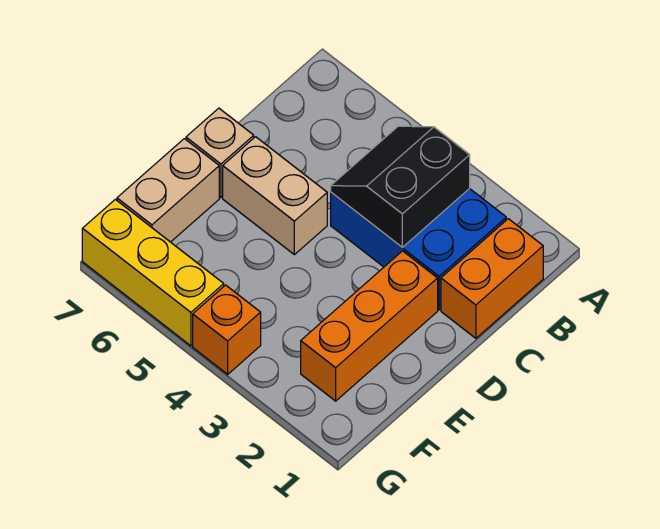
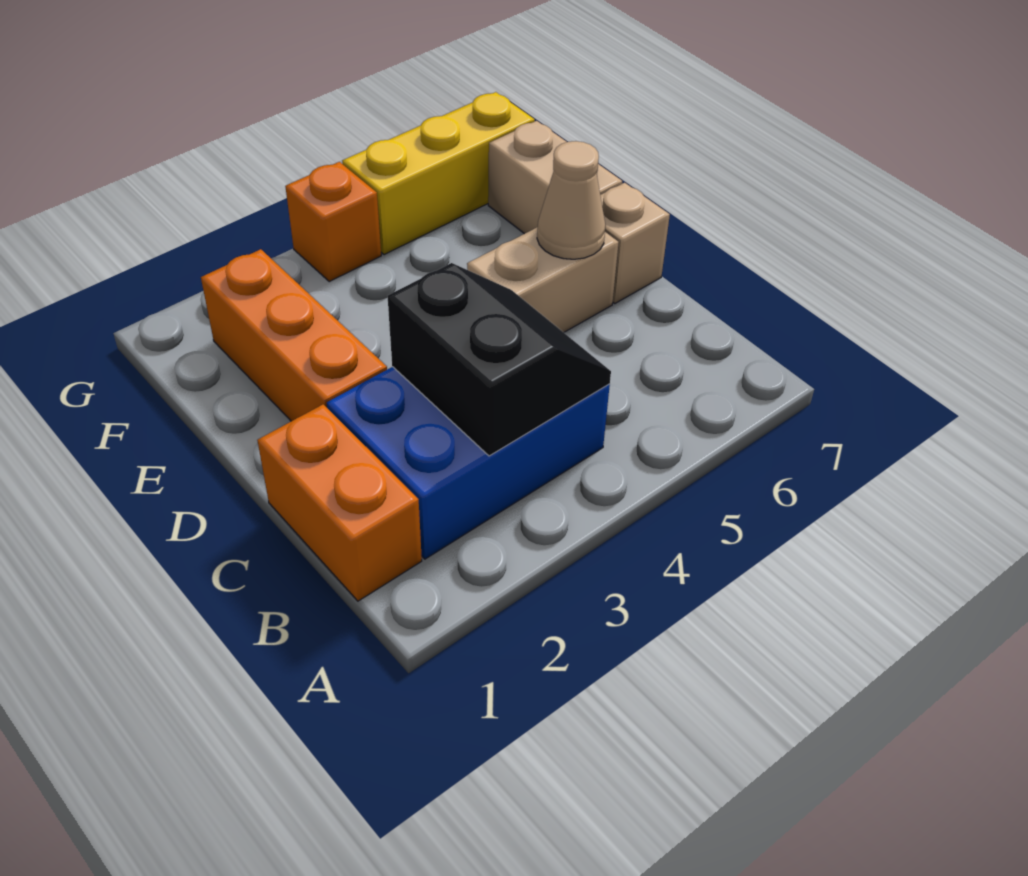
none -> tan cone D6 level 2

